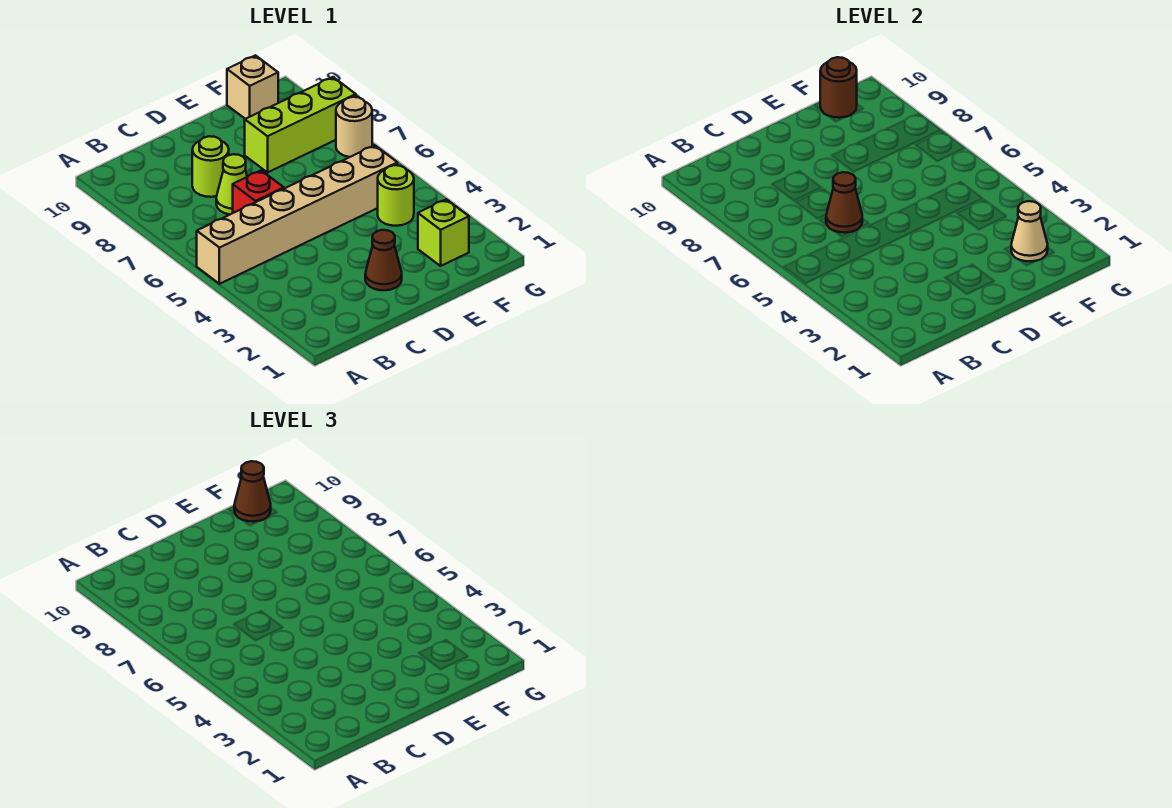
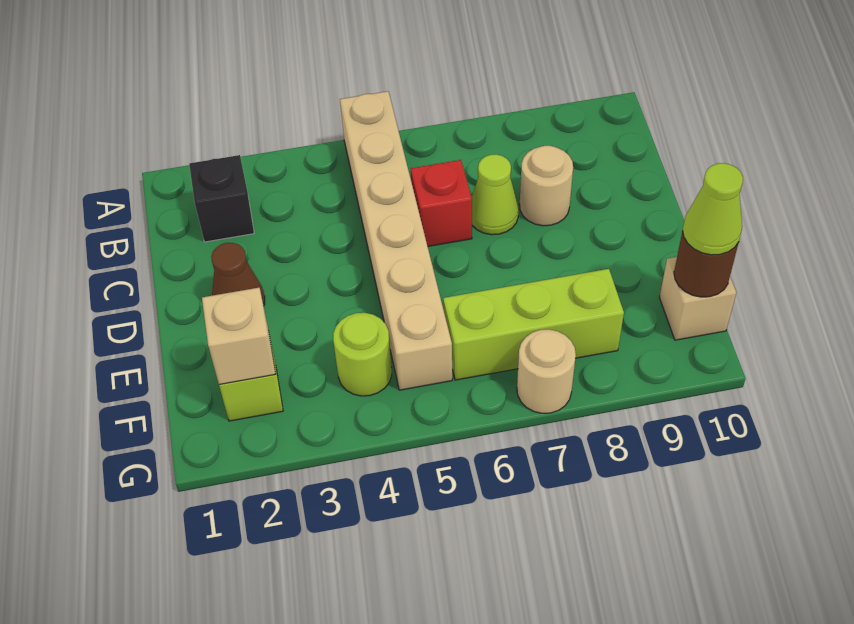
none -> black brick B2 level 1
brown cone C6 level 2 -> none
lime round brick C8 level 1 -> tan round brick C8 level 1
lime brick E8:G8 level 1 -> lime brick F6:F8 level 1
tan cone F2 level 2 -> tan brick F2 level 2
brown cone F10 level 3 -> lime cone F10 level 3

